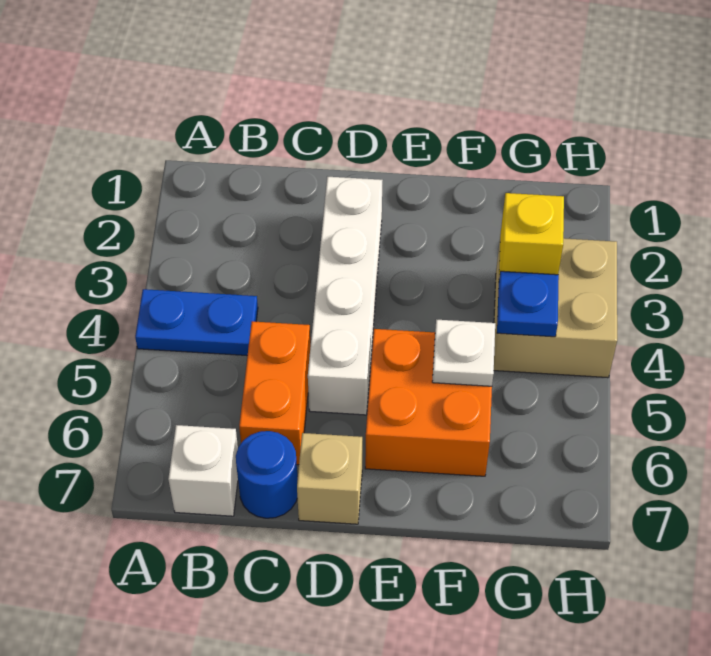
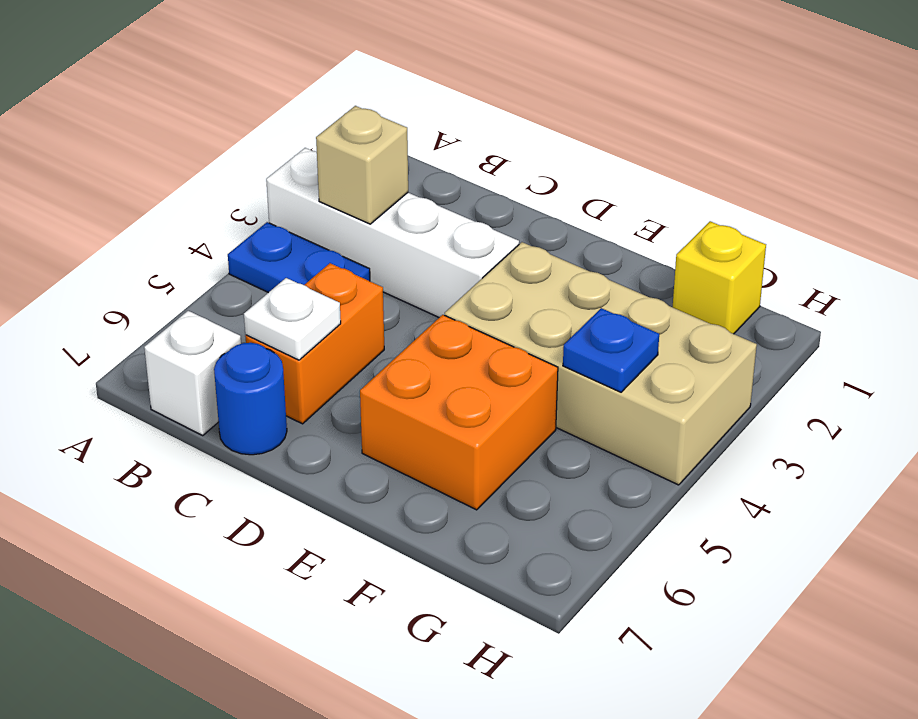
white brick D2:D5 level 1 -> white brick A3:D3 level 1
tan brick D7 level 1 -> tan brick B3 level 2
white plate F5 level 2 -> white plate C6 level 2
tan brick G3:H4 level 1 -> tan brick E3:H4 level 1
yellow brick G3 level 2 -> yellow brick G1 level 1

